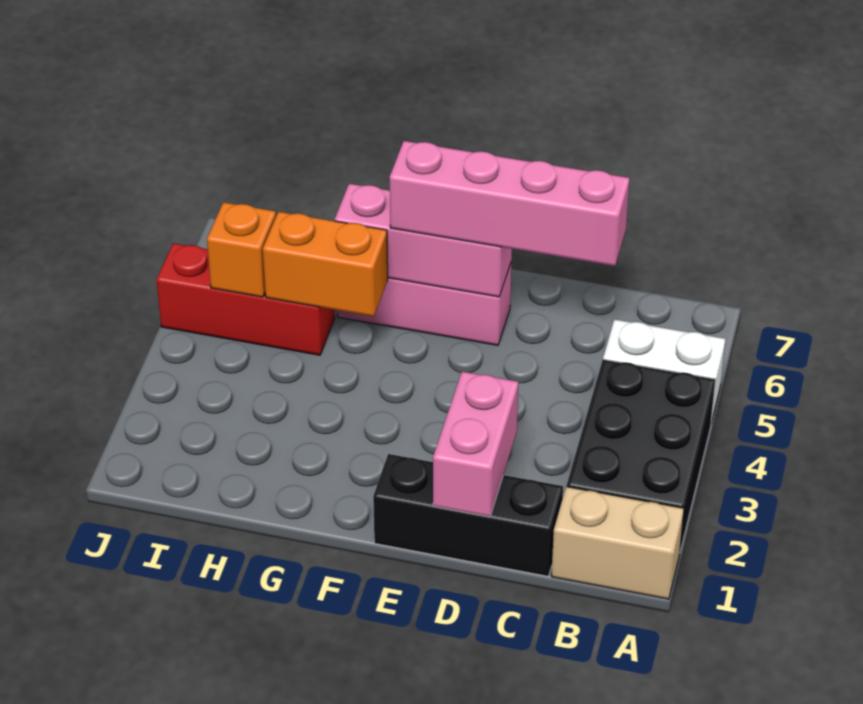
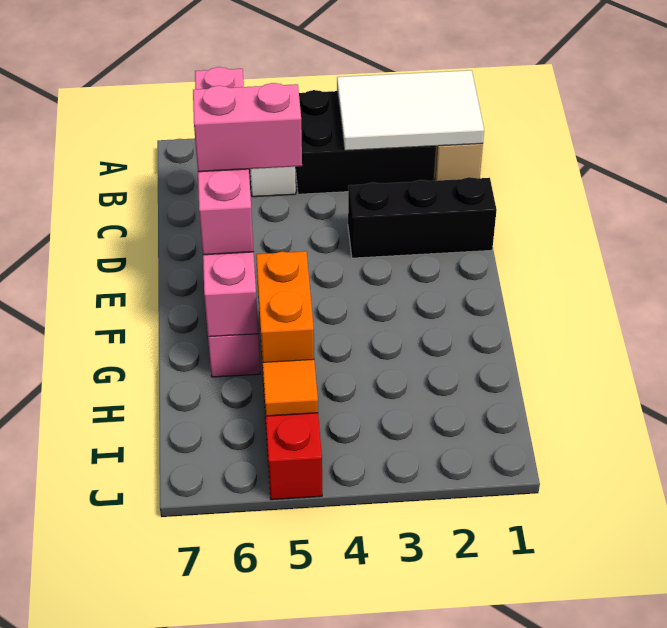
none -> white tile A1:B3 level 2
black brick C1:E1 level 1 -> black brick D1:D3 level 1
pink brick D1:D2 level 2 -> pink brick E5:E6 level 4
orange brick I5 level 2 -> orange tile I5 level 2

